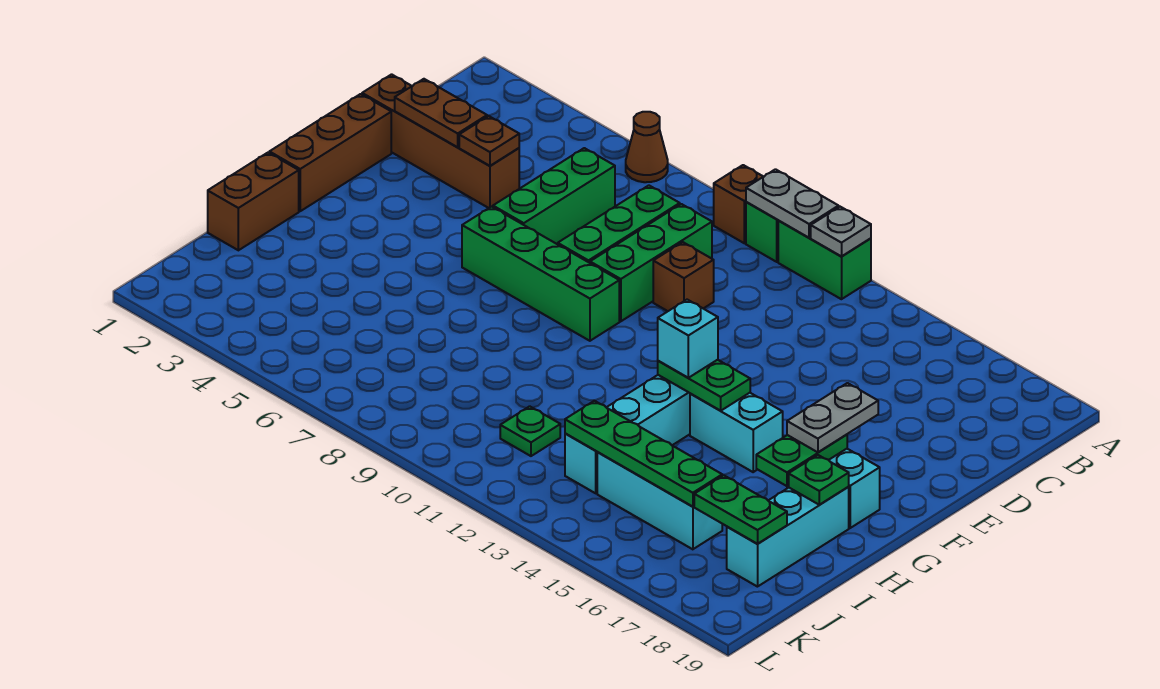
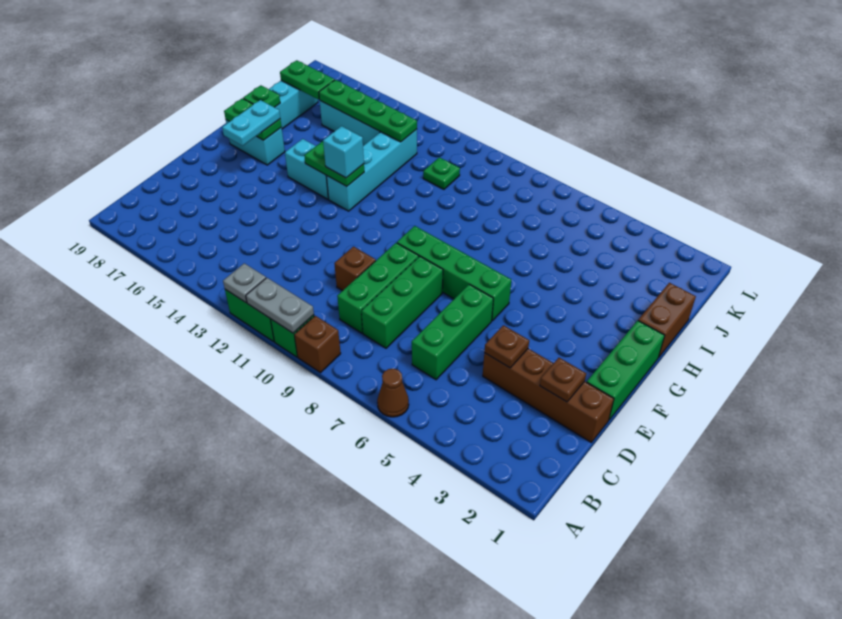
brown plate D2:D3 level 2 -> brown plate D2 level 2
brown brick E1:G1 level 1 -> green brick E1:G1 level 1
grey plate F17:G17 level 3 -> cyan plate F17:G17 level 3
green plate G17:H17 level 2 -> green plate G17:G18 level 2

